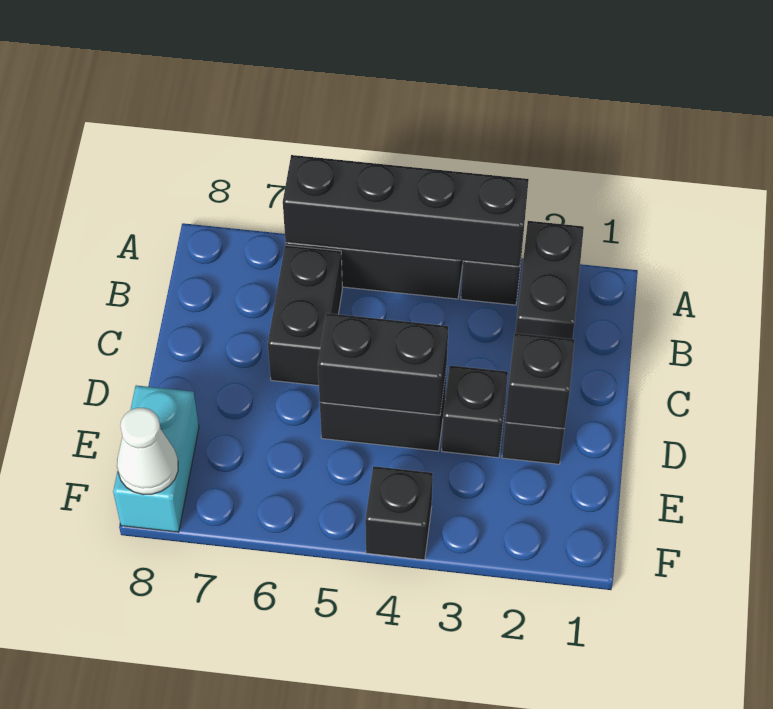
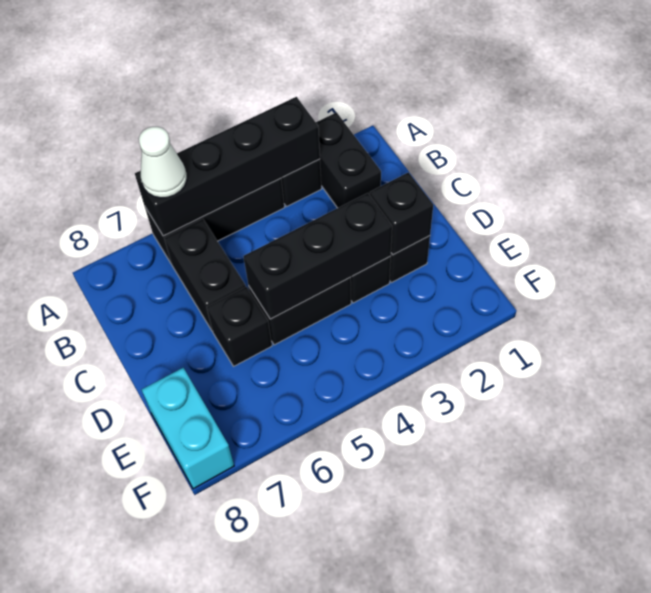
black brick D4:D5 level 2 -> black brick D3:D5 level 2
black brick F4 level 1 -> black brick D6 level 1
white cone F8 level 2 -> white cone A6 level 3

